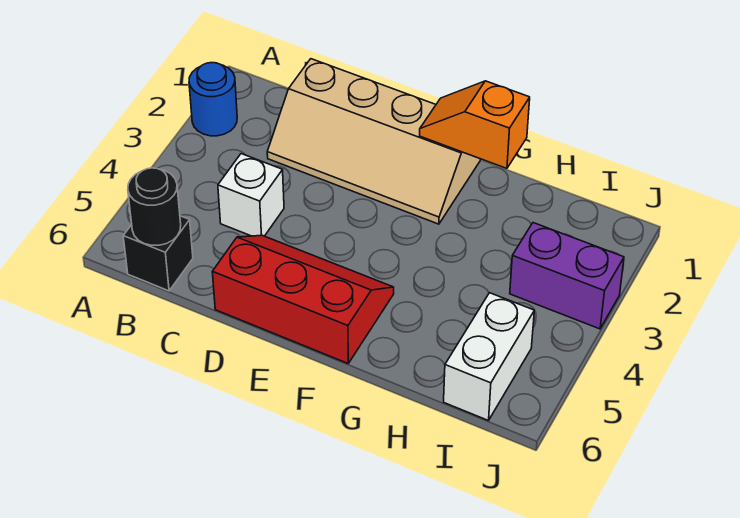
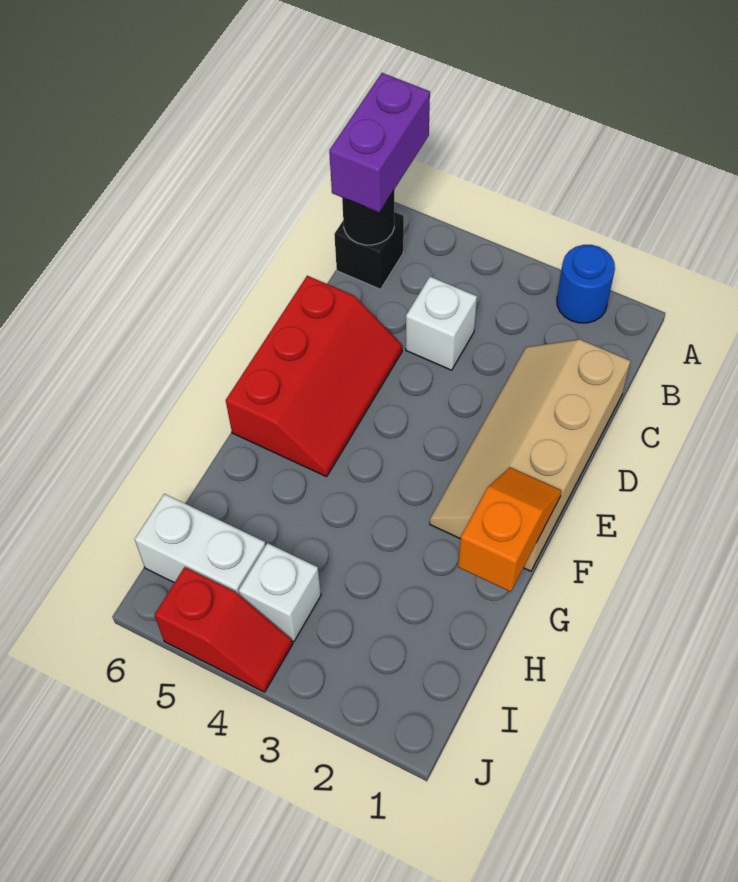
purple brick I3:J3 level 1 -> purple brick A6:B6 level 3
none -> white brick I4 level 1
none -> red slope J4:J5 level 1 top 5

